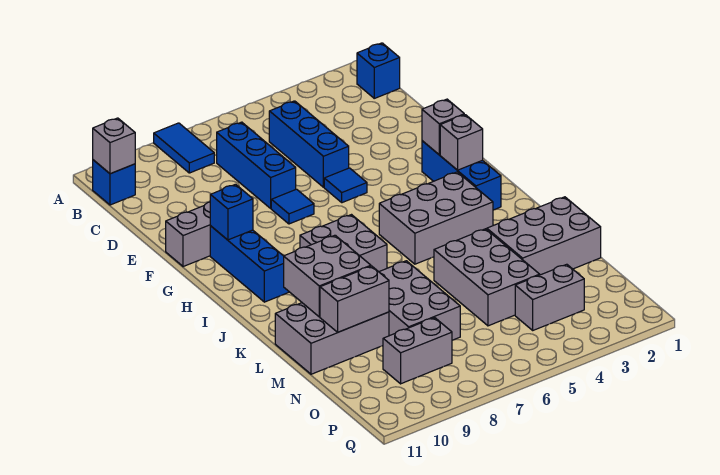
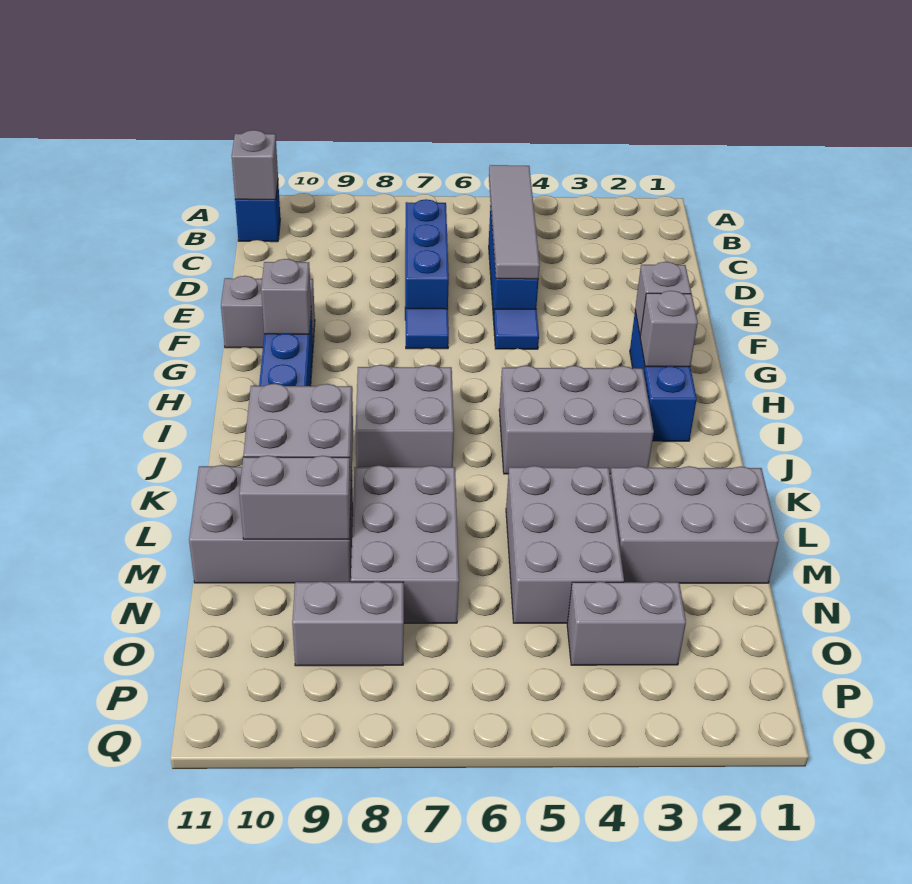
blue tile A8:B8 level 1 -> none
blue brick B1 level 1 -> none
none -> grey tile B5:E5 level 2
blue brick G10 level 2 -> grey brick G10 level 2

